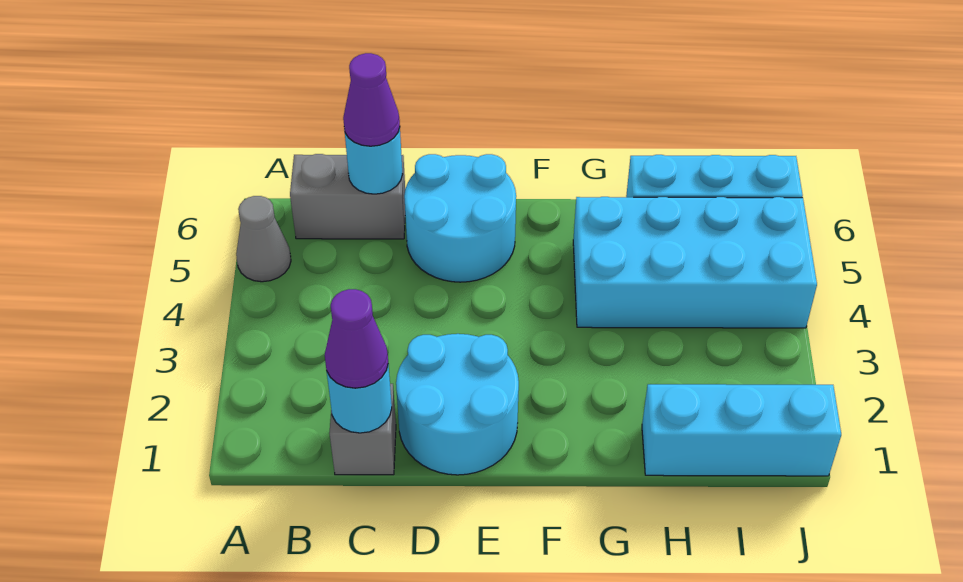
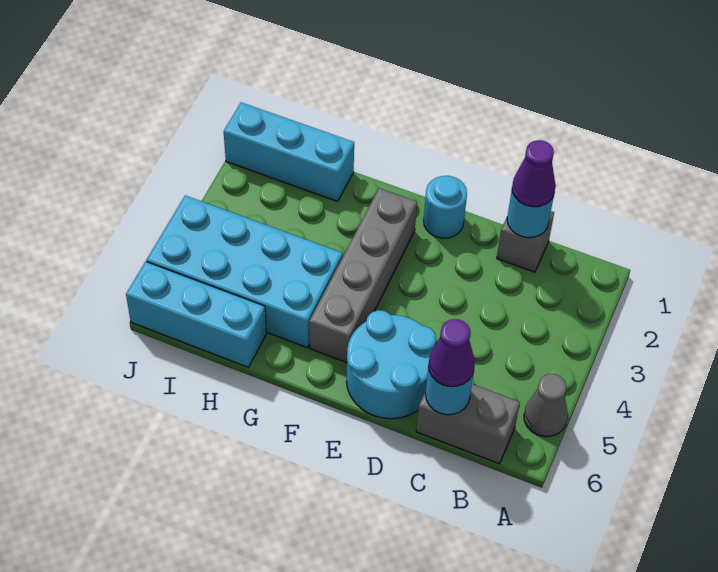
cyan round brick D1:E2 level 1 -> cyan round brick E1 level 1
none -> grey brick F2:F5 level 1

